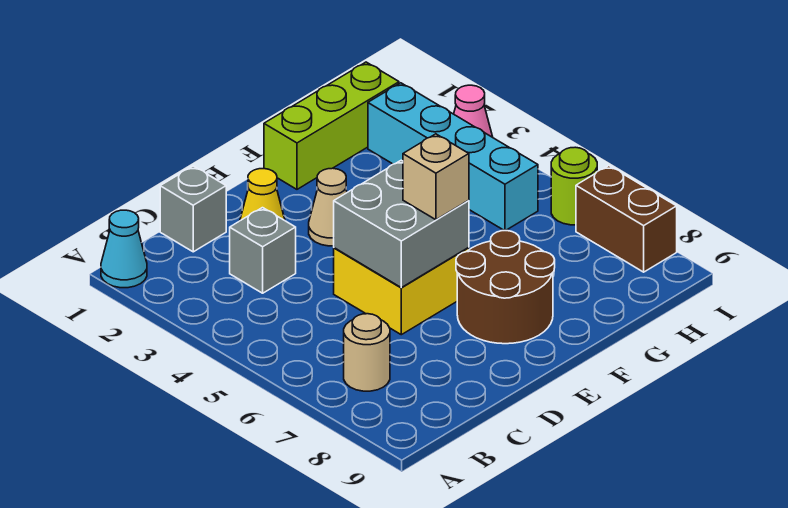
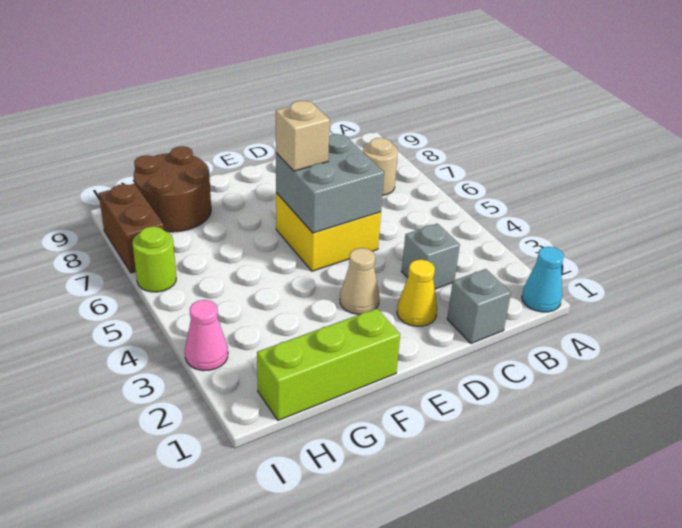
brown round brick E7:F8 level 1 -> brown round brick G8:H9 level 1
cyan brick H2:H5 level 1 -> none

